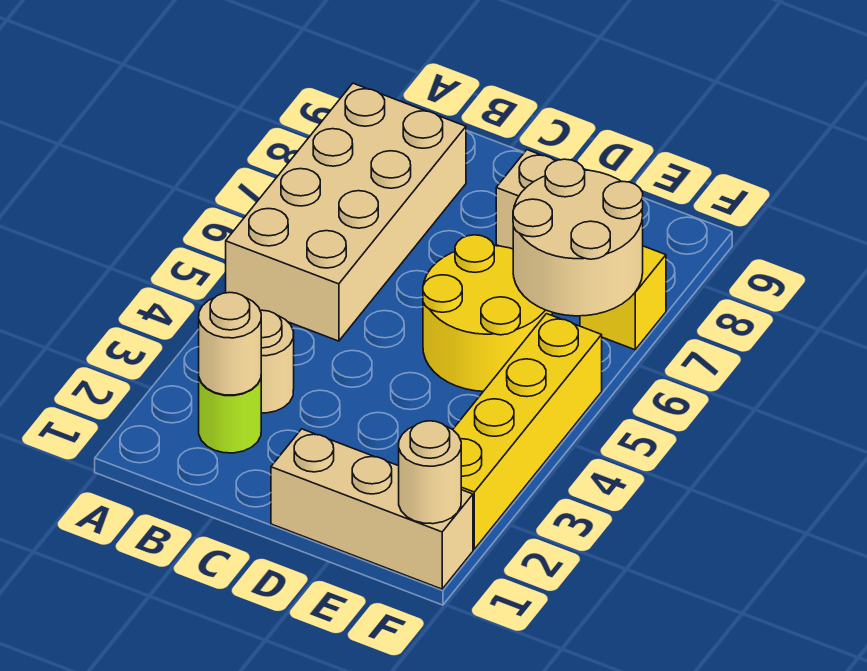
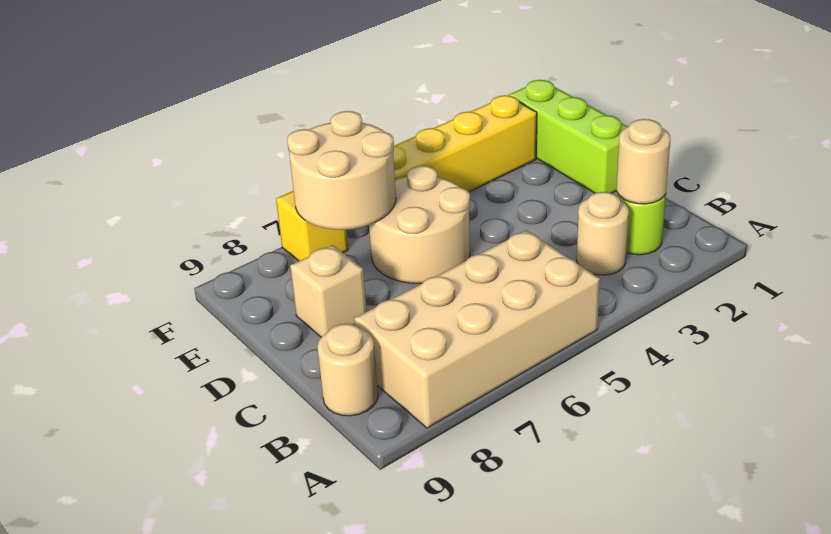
tan brick D1:F1 level 1 -> lime brick D1:F1 level 1
yellow round brick D5:E6 level 1 -> tan round brick D5:E6 level 1
tan round brick F1 level 2 -> tan round brick B9 level 1

